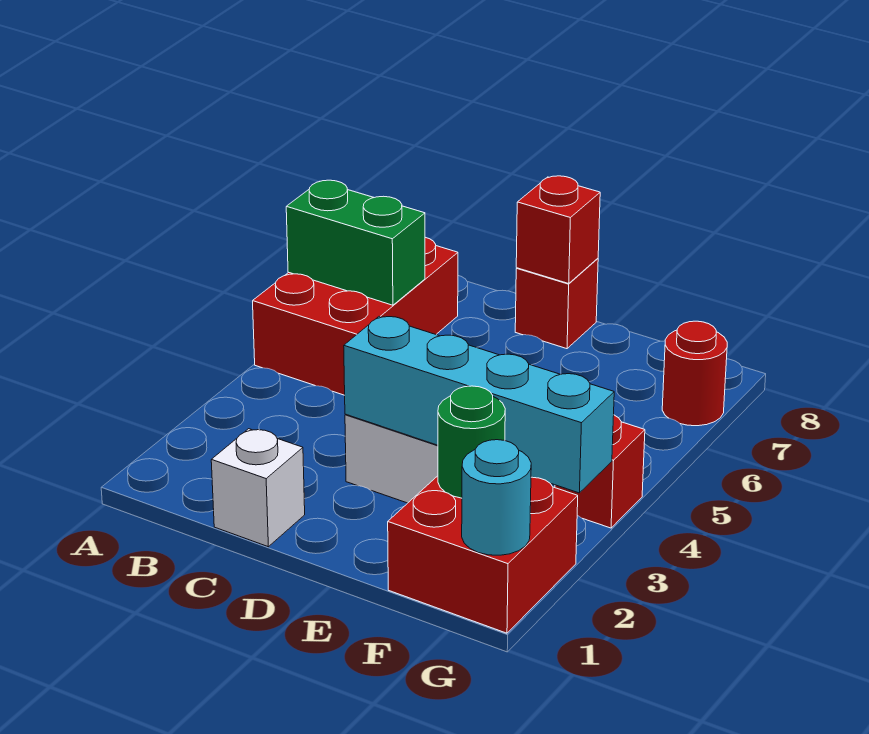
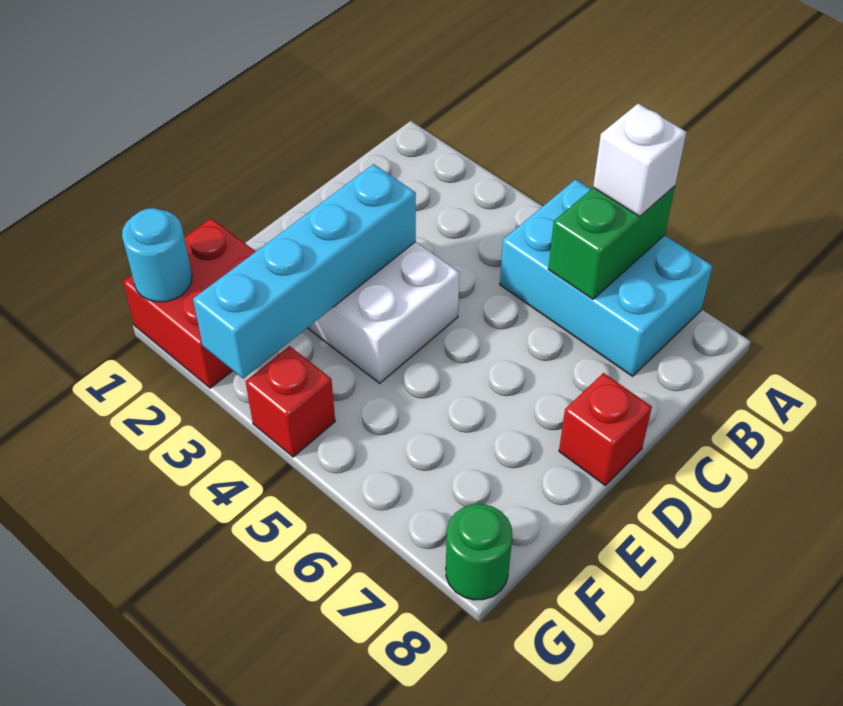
red brick A5:B7 level 1 -> cyan brick A5:B7 level 1
white brick C1 level 1 -> white brick A6 level 3
red brick D8 level 2 -> none
green round brick F2 level 2 -> green round brick G8 level 1
red round brick G7 level 1 -> none

